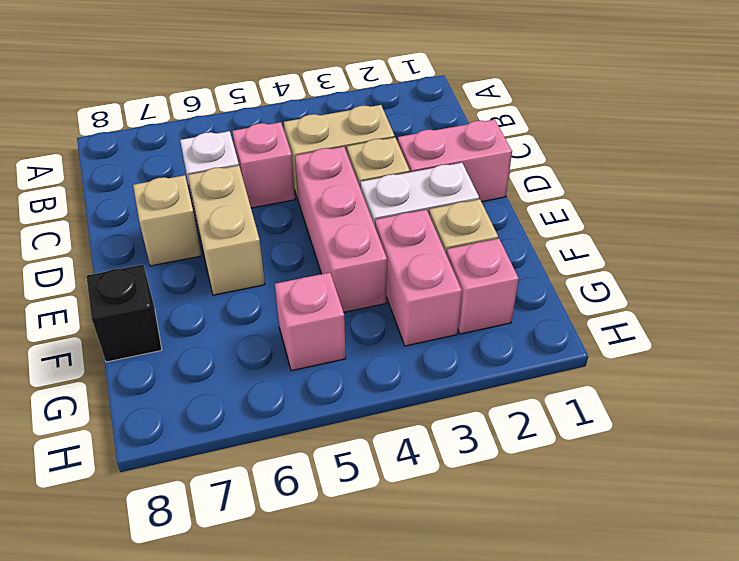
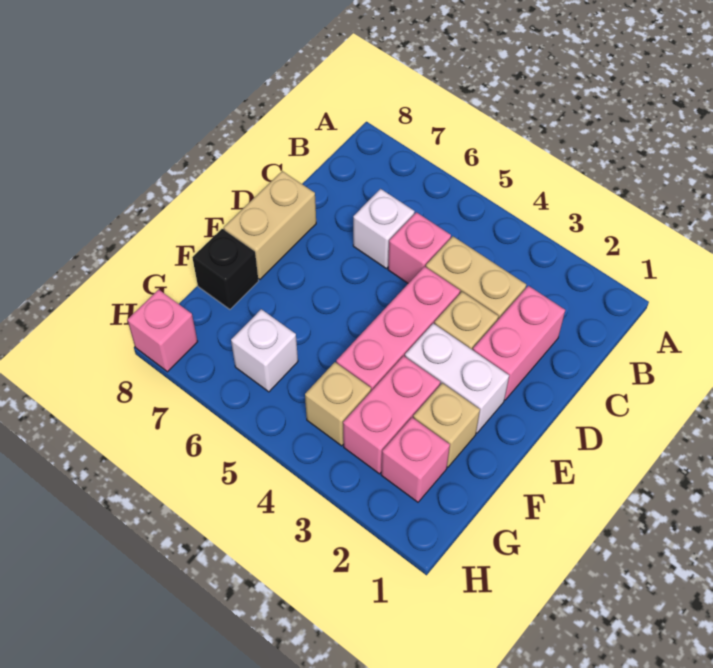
pink brick D1:D2 level 1 -> pink brick C2:D2 level 1
tan brick D6:E6 level 1 -> tan brick D8:E8 level 1
tan brick D7 level 1 -> tan brick G4 level 1
pink brick G5 level 1 -> pink brick H8 level 1
none -> white brick G6 level 1

